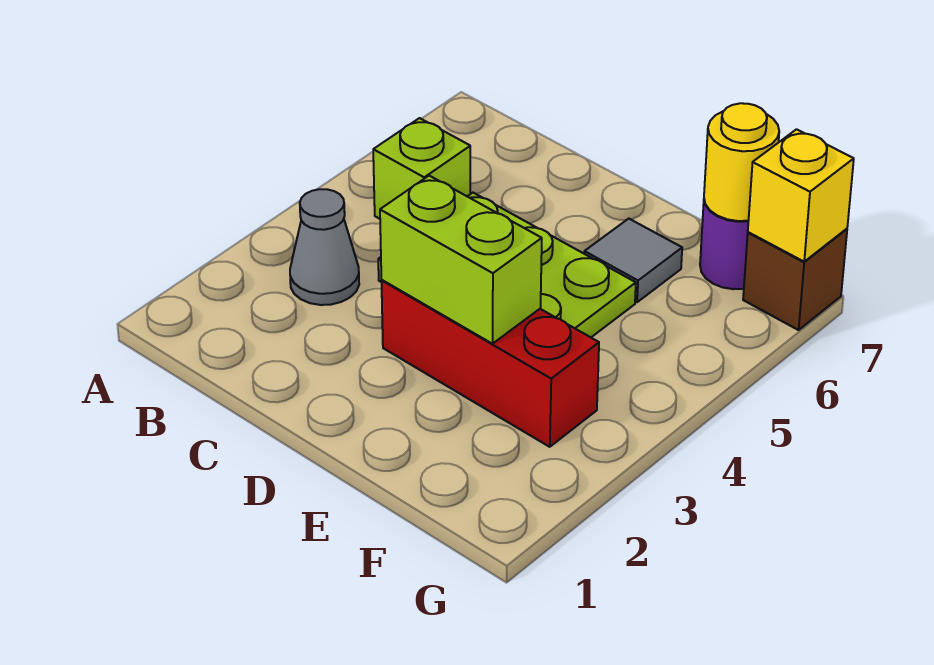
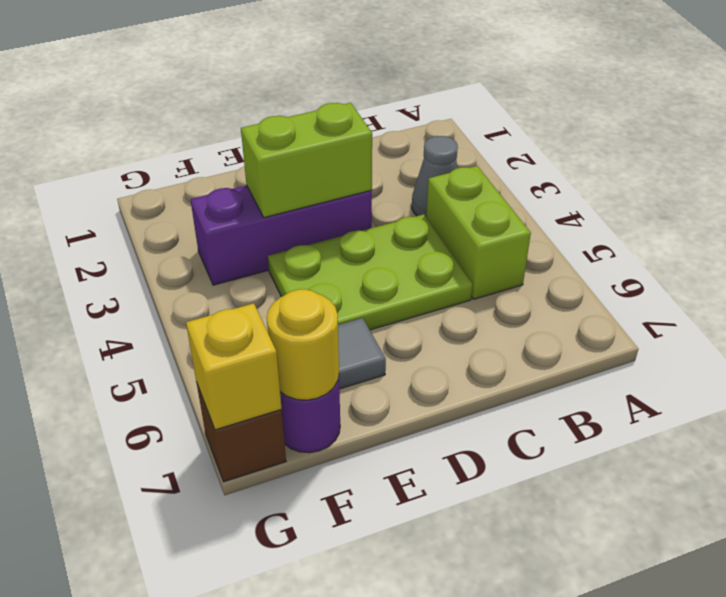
lime brick B5 level 1 -> lime brick B4:B5 level 1
red brick D3:F3 level 1 -> purple brick D3:F3 level 1

